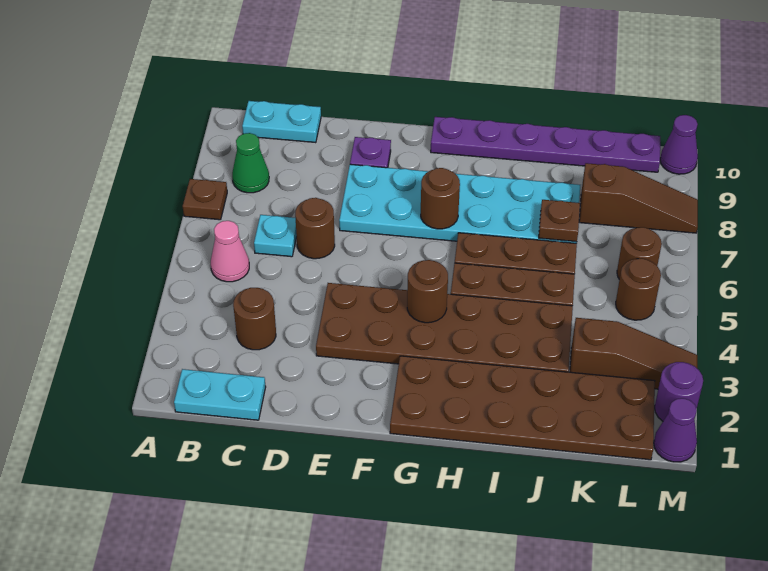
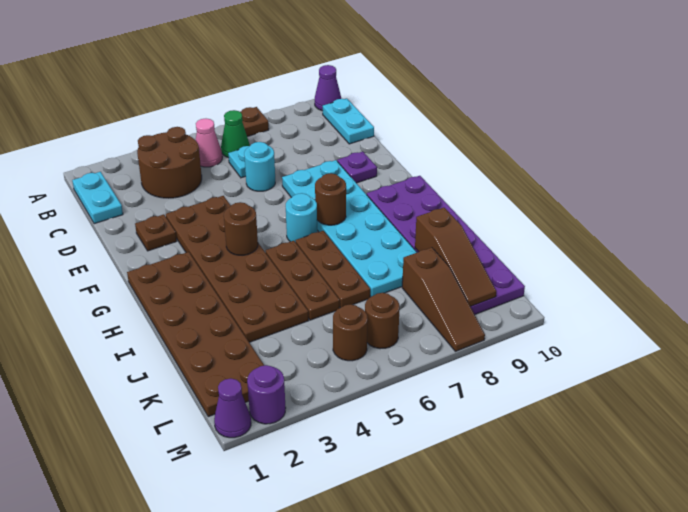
green cone B8 level 1 -> green cone B6 level 1
brown round brick C3 level 1 -> brown round brick B3:C4 level 1
brown round brick D6 level 1 -> cyan round brick D6 level 1
none -> cyan round brick G6 level 1
purple plate G10:L10 level 1 -> purple plate G9:L10 level 1
brown plate J7 level 2 -> brown plate E2 level 1
brown slope K3:M3 level 1 top K -> brown slope J9:L9 level 2 top J
purple cone M10 level 1 -> purple cone A10 level 1

